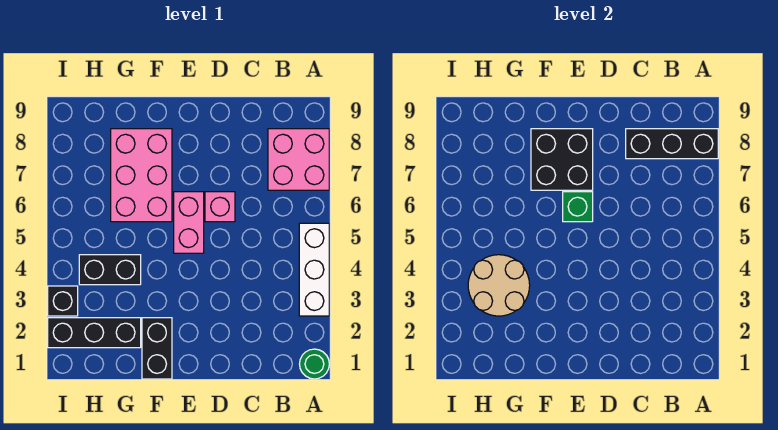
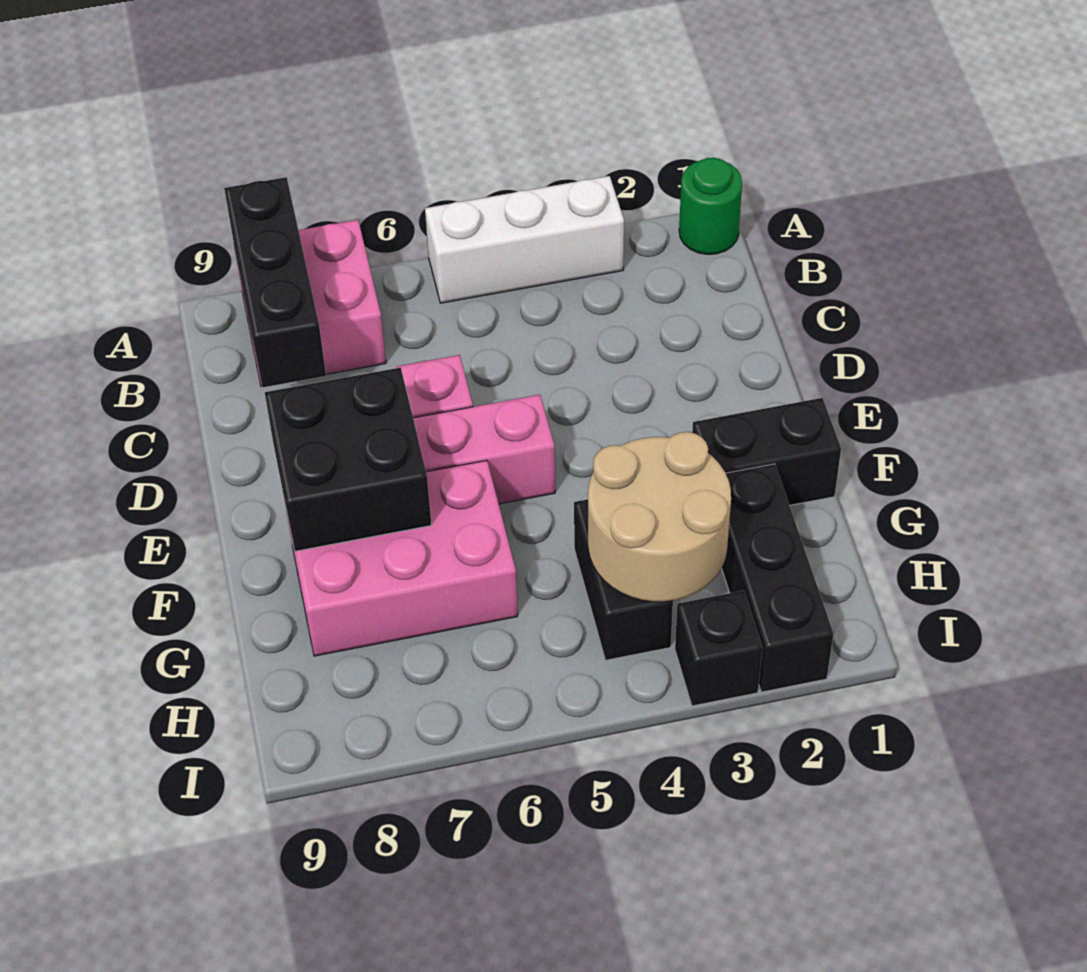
green brick E6 level 2 -> none

